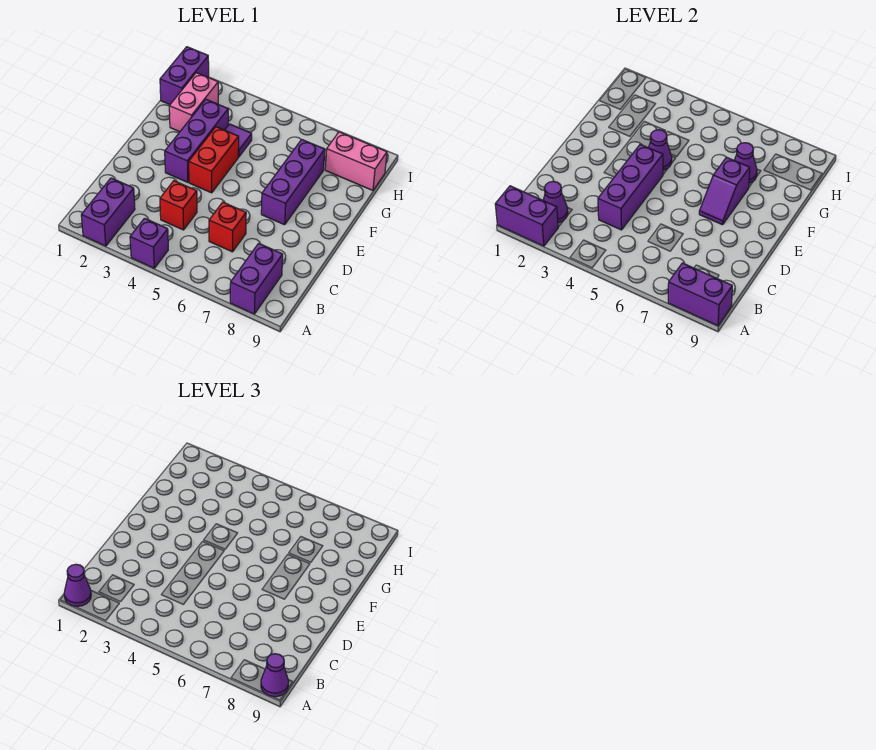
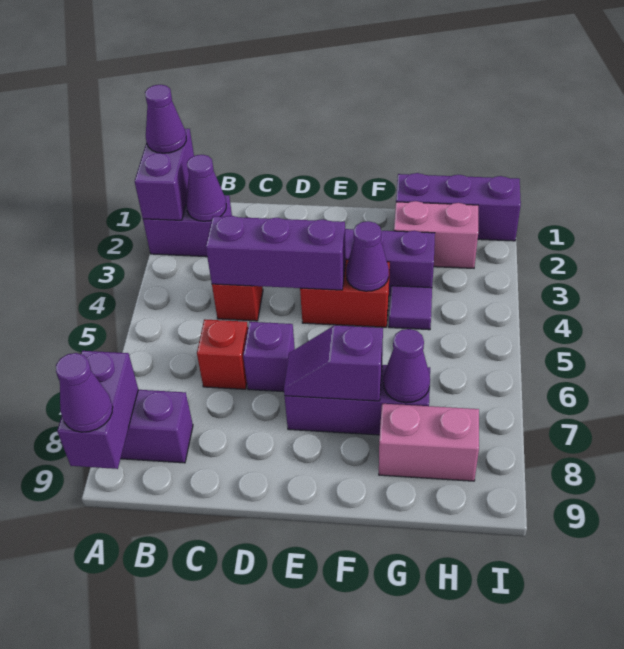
purple brick A4 level 1 -> purple brick D6 level 1
purple brick H1:I1 level 1 -> purple brick G1:I1 level 1
pink brick H8:H9 level 1 -> pink brick G8:H8 level 1

